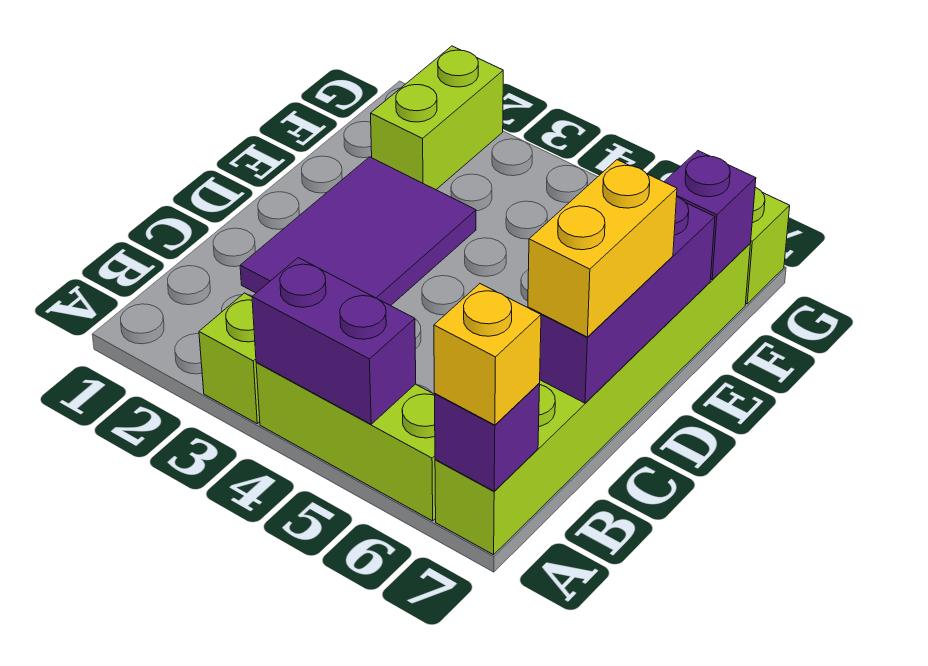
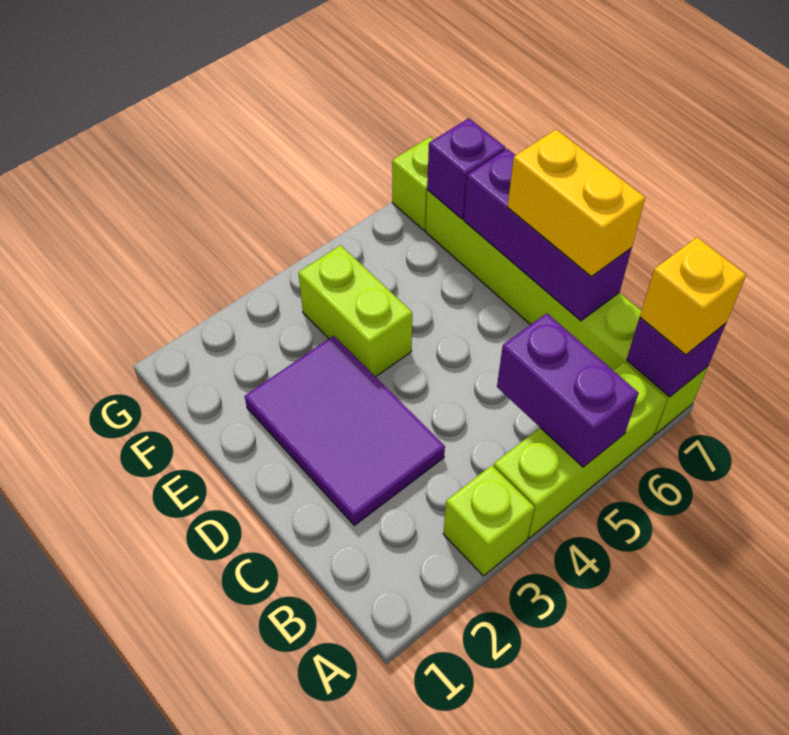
purple brick A4:A5 level 2 -> purple brick A5:B5 level 2
lime brick F2:G2 level 1 -> lime brick E4:F4 level 1

